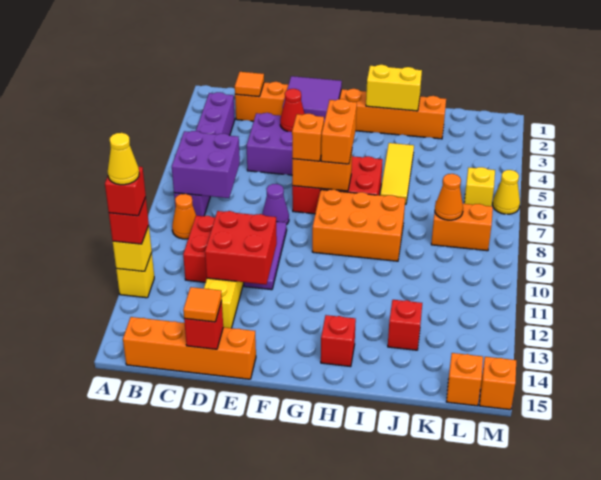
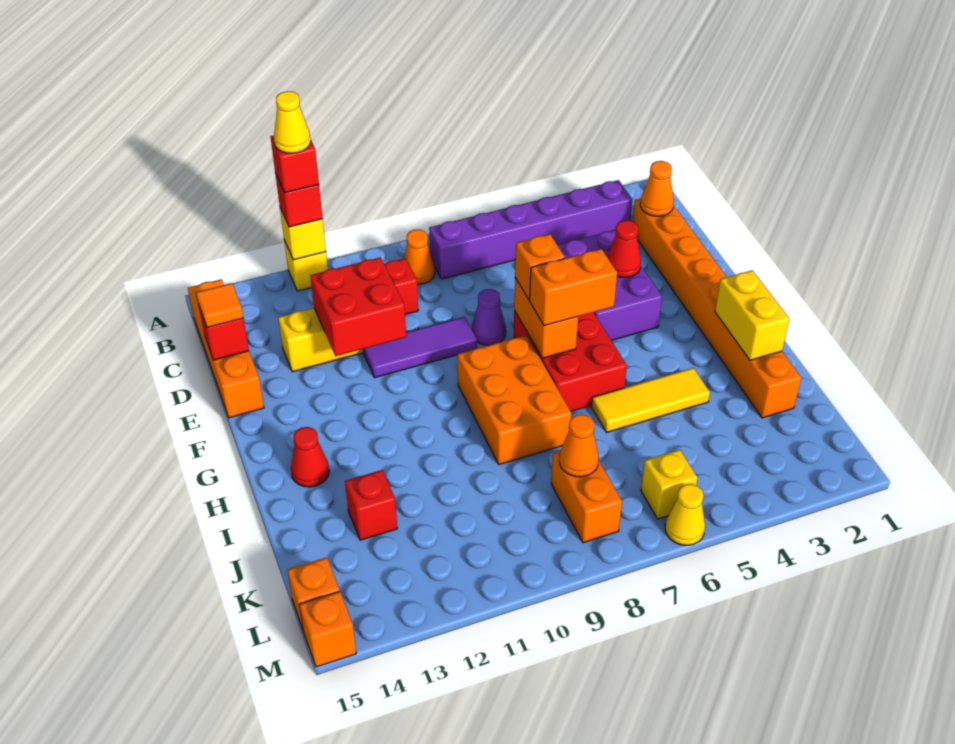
purple brick B7:C8 level 2 -> none
orange tile C2 level 2 -> orange cone C2 level 2
purple tile E2:F3 level 2 -> none
red brick H14 level 1 -> red cone H14 level 1

